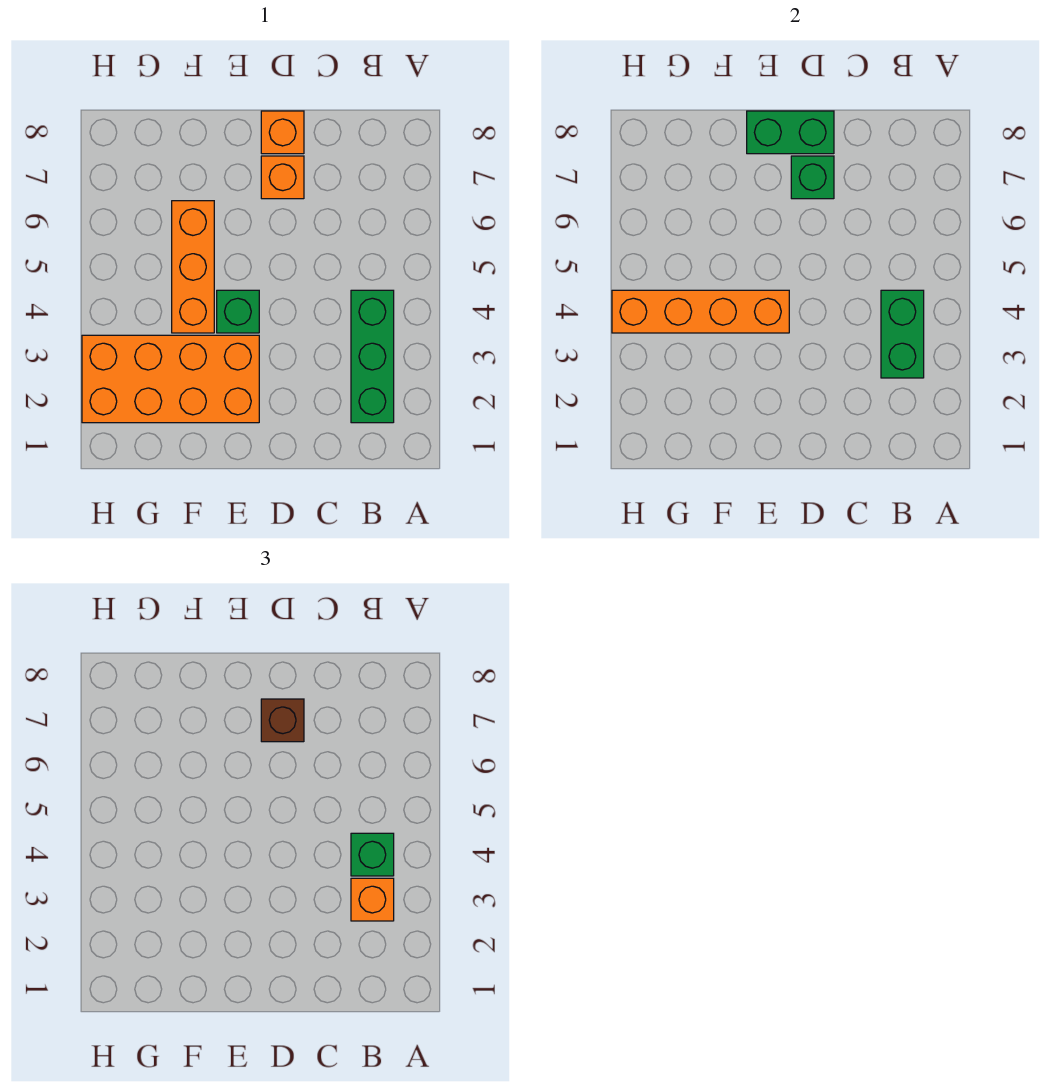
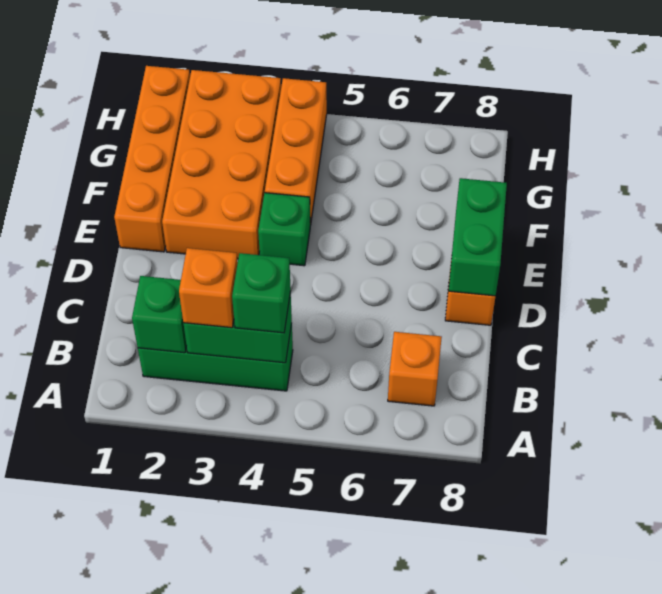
orange brick D7 level 1 -> orange brick B7 level 1
green brick D7 level 2 -> green brick B2 level 2
brown brick D7 level 3 -> none
orange brick E4:H4 level 2 -> orange brick E1:H1 level 1
orange brick F4:F6 level 1 -> orange brick F4:H4 level 1

